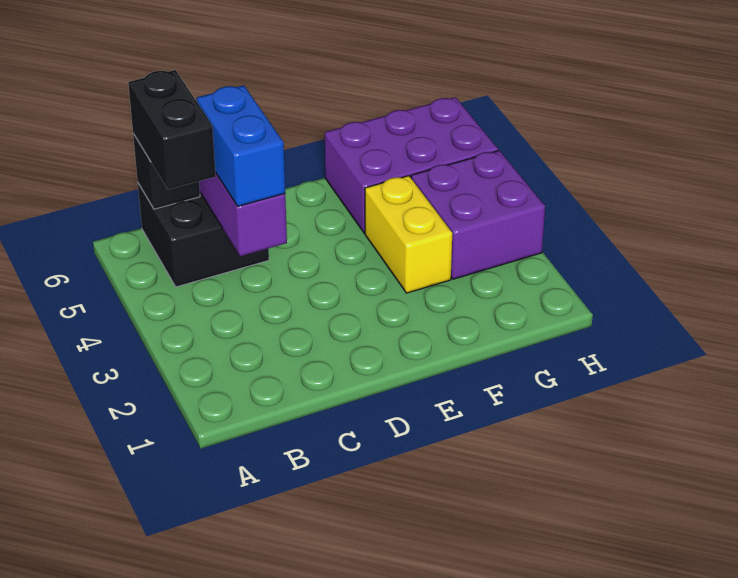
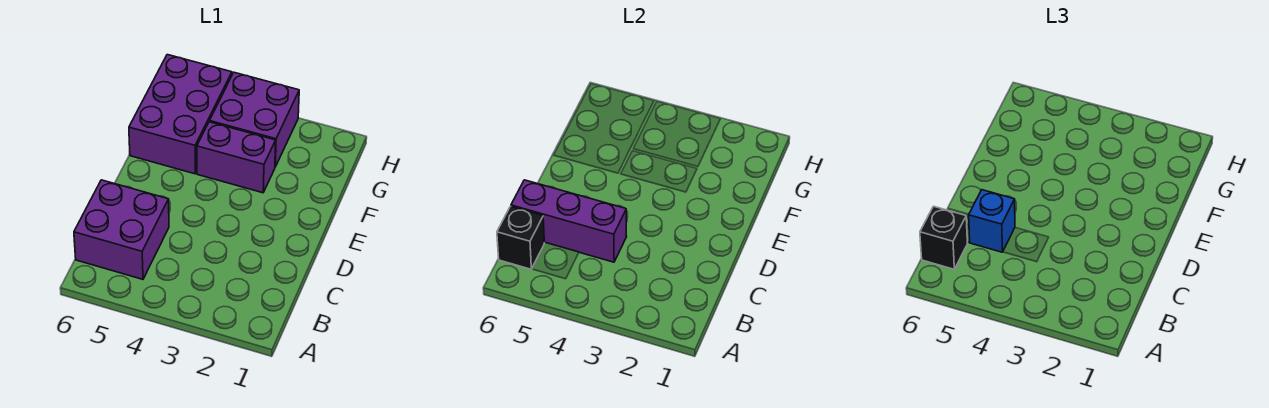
black brick B5:C6 level 1 -> purple brick B5:C6 level 1
black brick B5:B6 level 3 -> black brick B6 level 3
blue brick C4:C5 level 3 -> blue brick C5 level 3
yellow brick F3:F4 level 1 -> purple brick F3:F4 level 1

